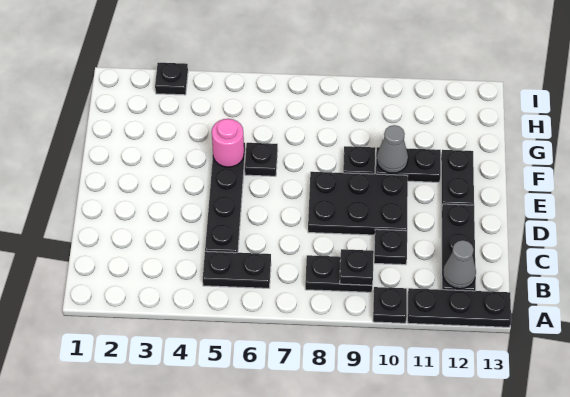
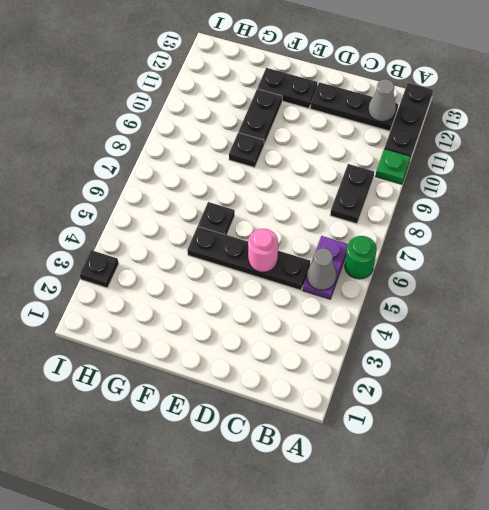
none -> green round brick A6 level 1
black plate A10 level 1 -> green plate A10 level 1
black plate B5:B6 level 1 -> purple plate B5:B6 level 1
black plate B9 level 2 -> none
black plate C10 level 1 -> none
black plate D8:E10 level 1 -> none
pink round brick F5 level 2 -> pink round brick D5 level 2
grey cone F10 level 2 -> grey cone B5 level 2

